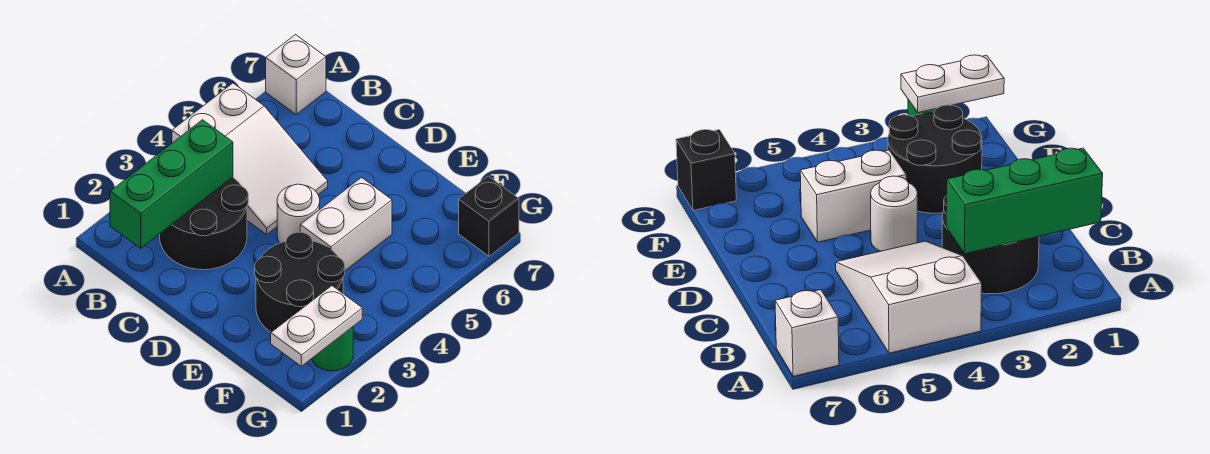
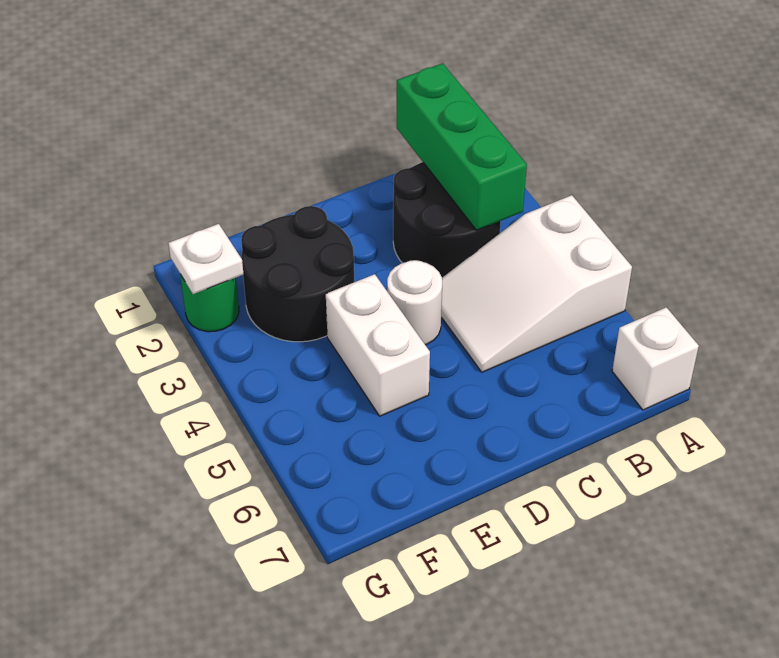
white plate G1:G2 level 2 -> white plate G2 level 2
black brick G7 level 1 -> none

